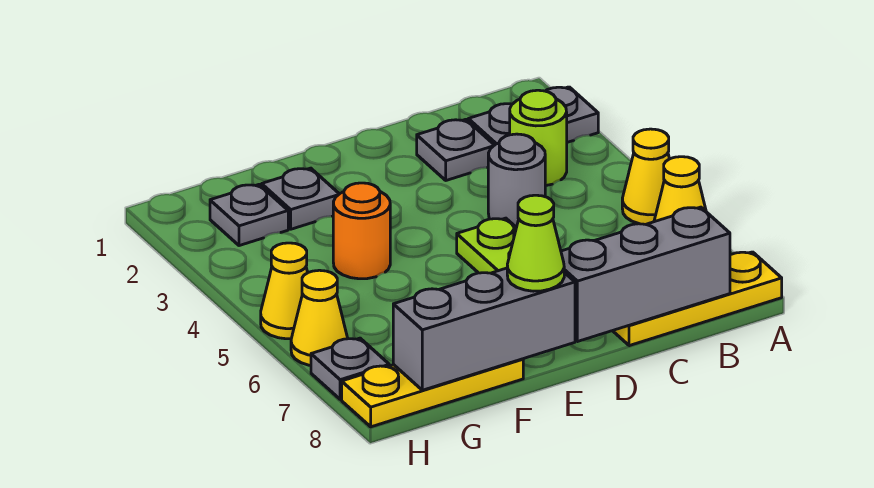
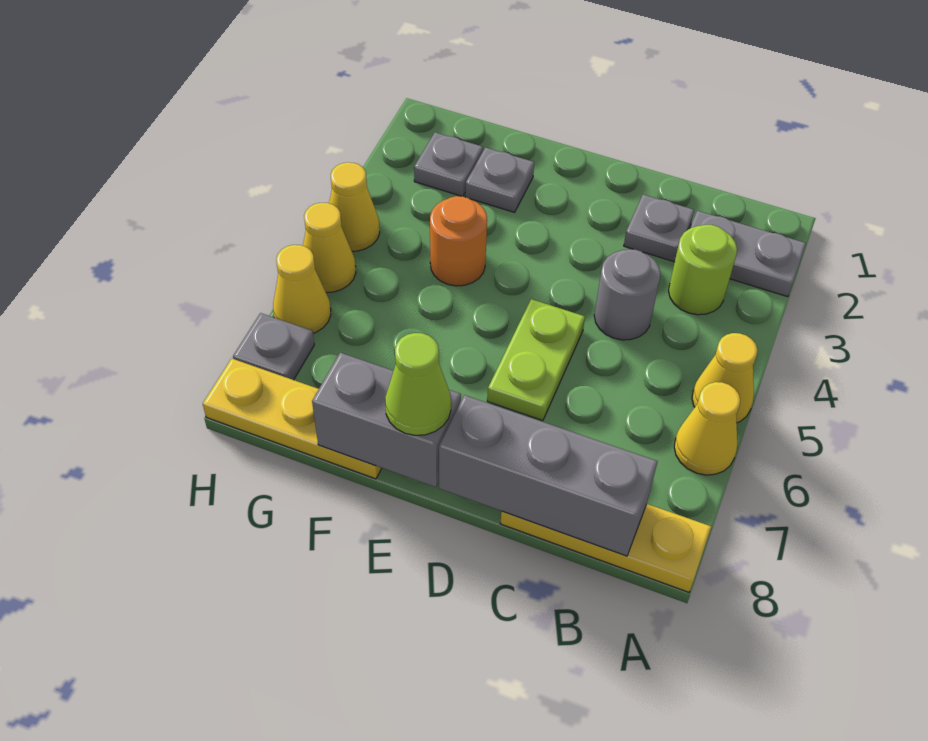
grey brick E8:G8 level 2 -> grey brick E8:F8 level 2
none -> yellow cone H4 level 1

